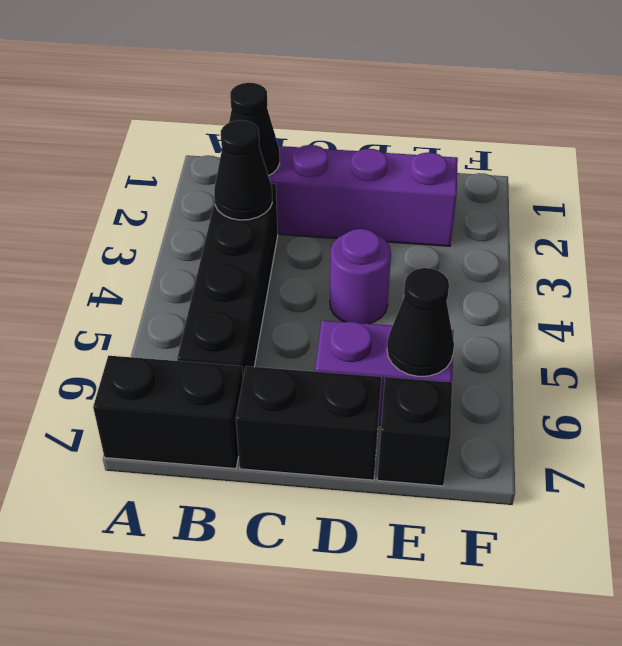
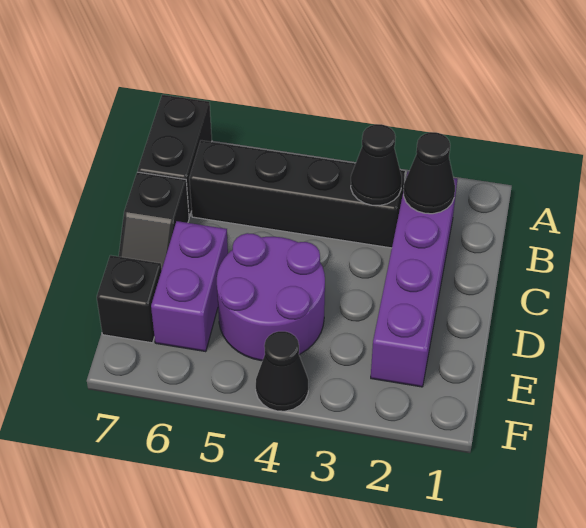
black brick C7:D7 level 1 -> black slope C7:D7 level 1 top C
purple round brick D4 level 1 -> purple round brick D4:E5 level 1
black cone E6 level 2 -> black cone F4 level 1

